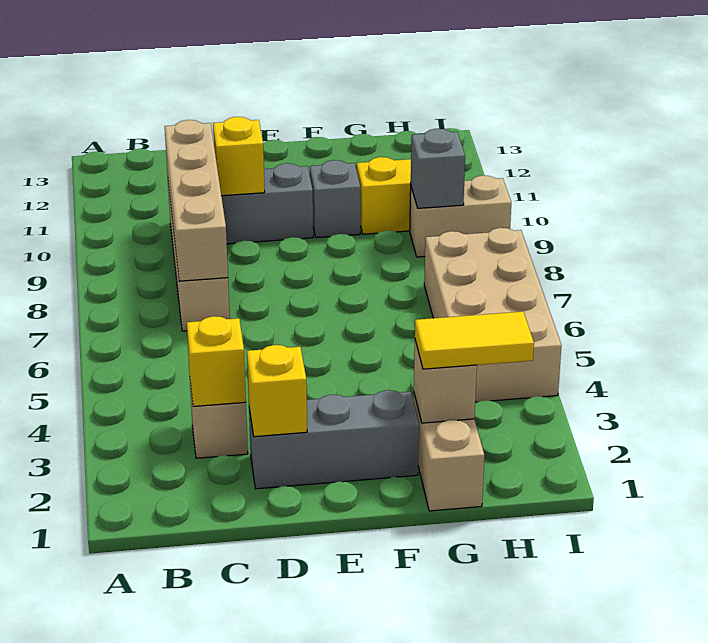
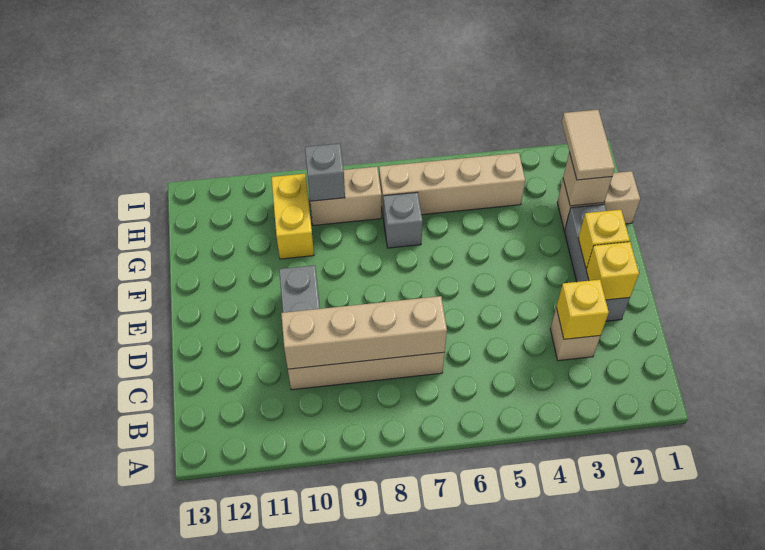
yellow brick D10 level 2 -> yellow brick E2 level 2
grey brick F10 level 1 -> grey brick G7 level 1
yellow tile G2:H2 level 3 -> tan tile G2:H2 level 3
tan brick H4:I7 level 1 -> tan brick H4:H7 level 1
tan brick H9:I9 level 1 -> tan brick H8:H9 level 1

